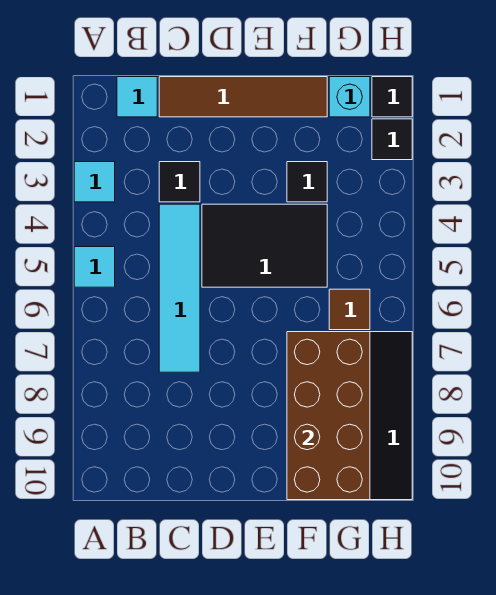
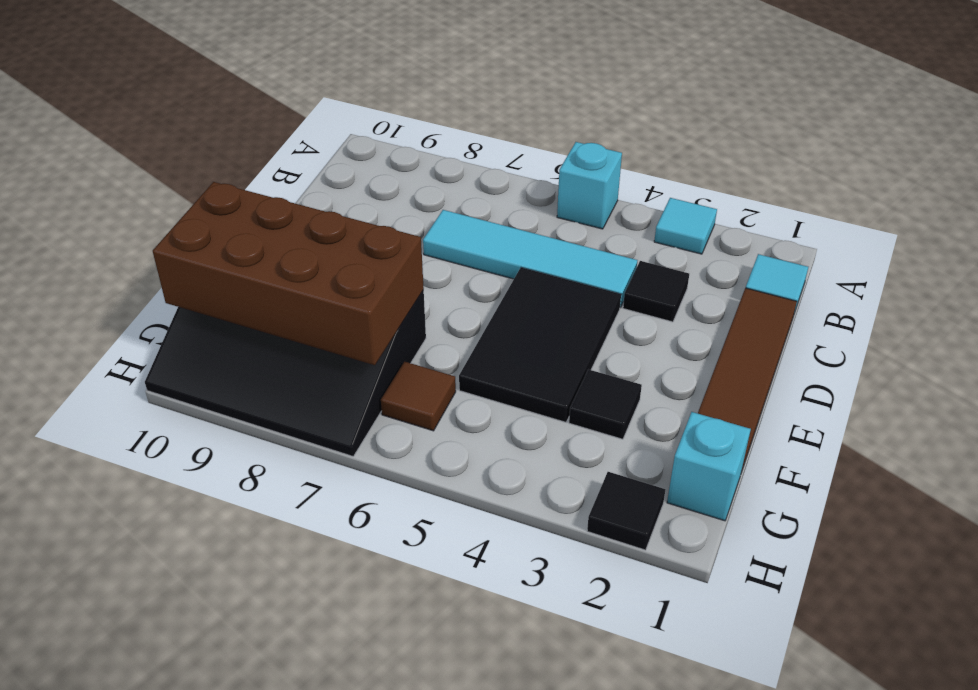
cyan tile A5 level 1 -> cyan brick A5 level 1
black tile H1 level 1 -> none

